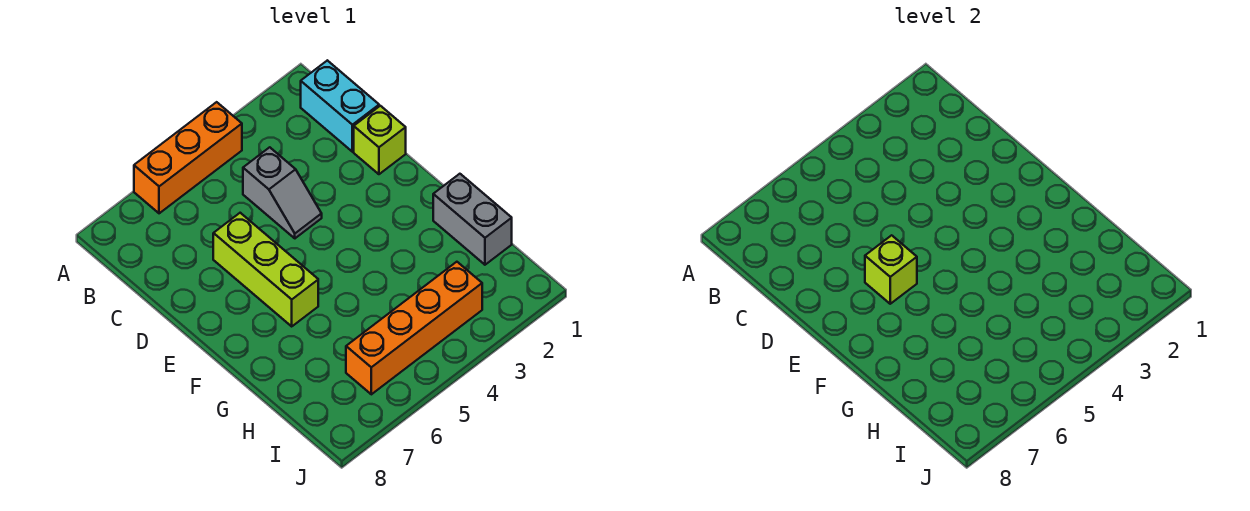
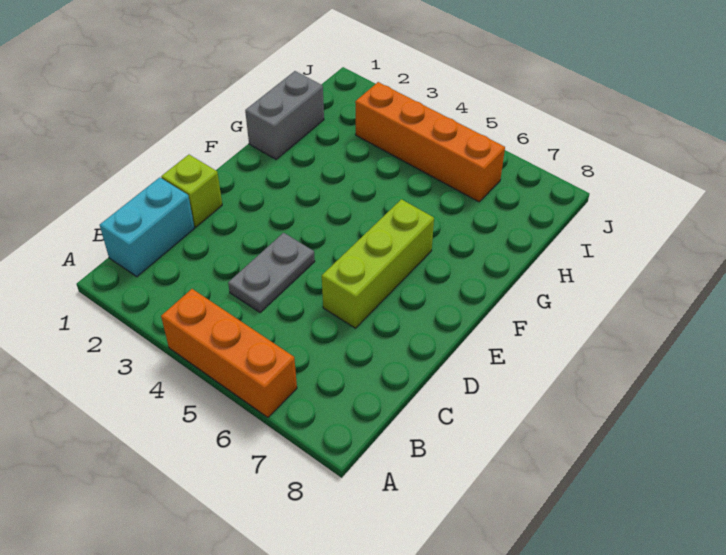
grey slope C4:D4 level 1 top C -> grey plate C4:D4 level 1
lime brick E6 level 2 -> none

